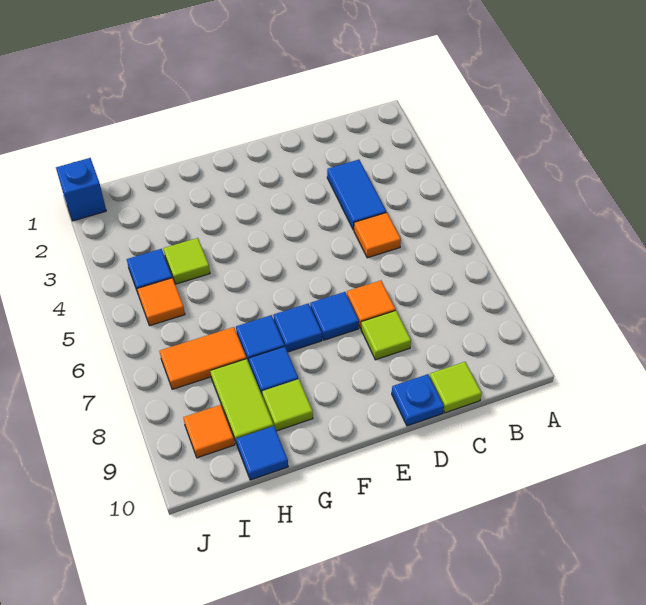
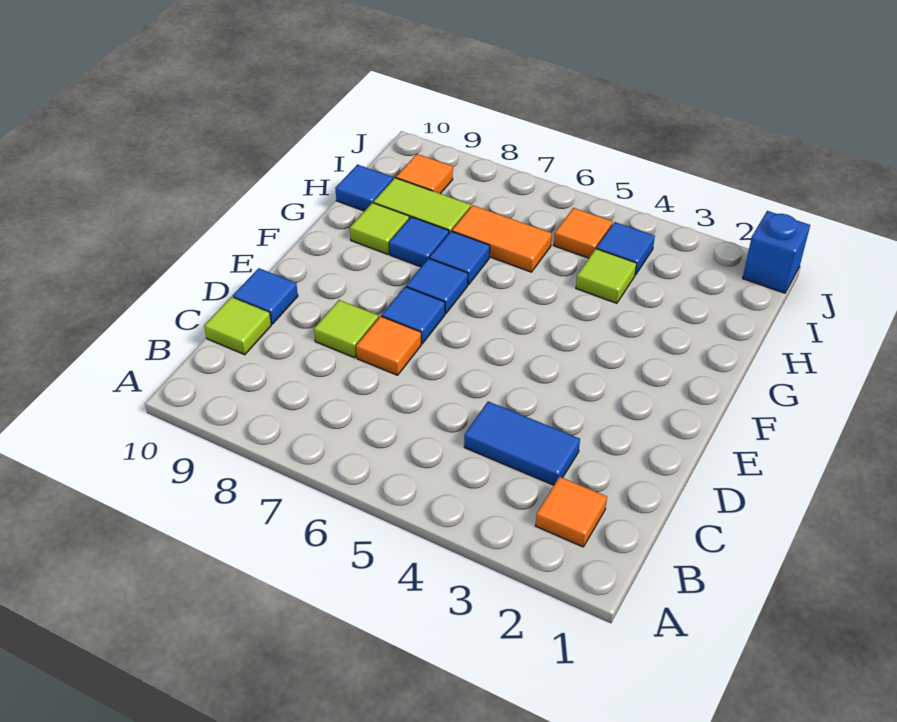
orange tile C5 level 1 -> orange tile B2 level 1
blue plate D10 level 1 -> blue tile D10 level 1
orange tile H7:I7 level 1 -> orange tile H6:H7 level 1

